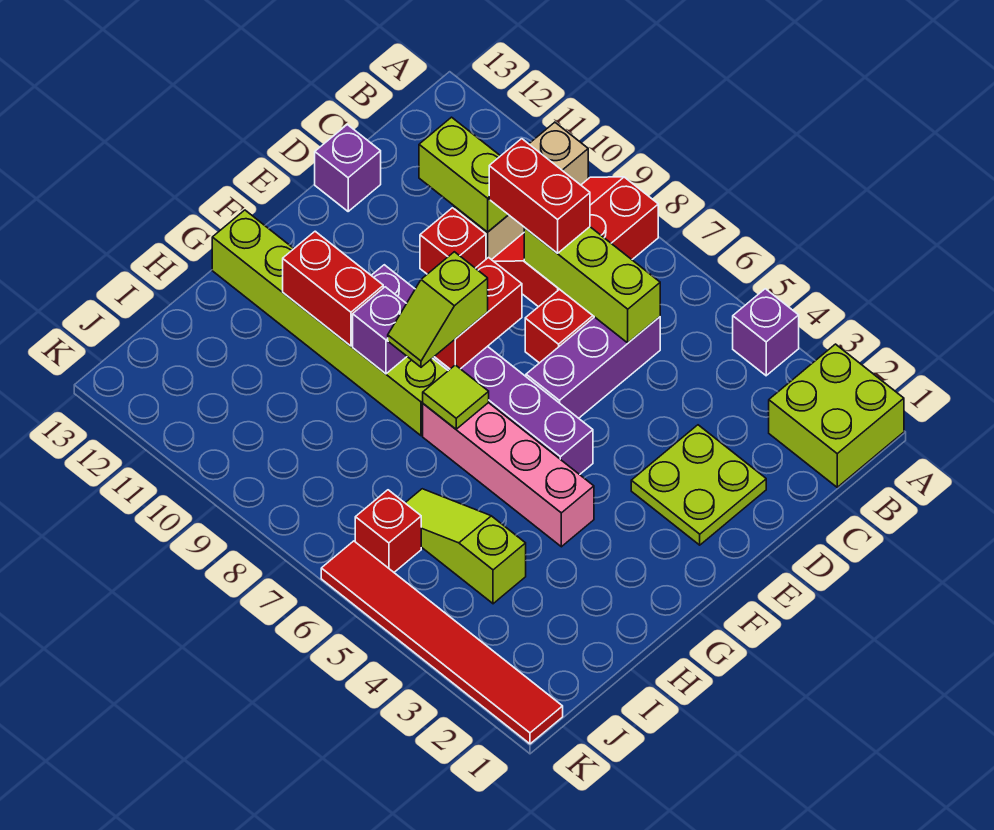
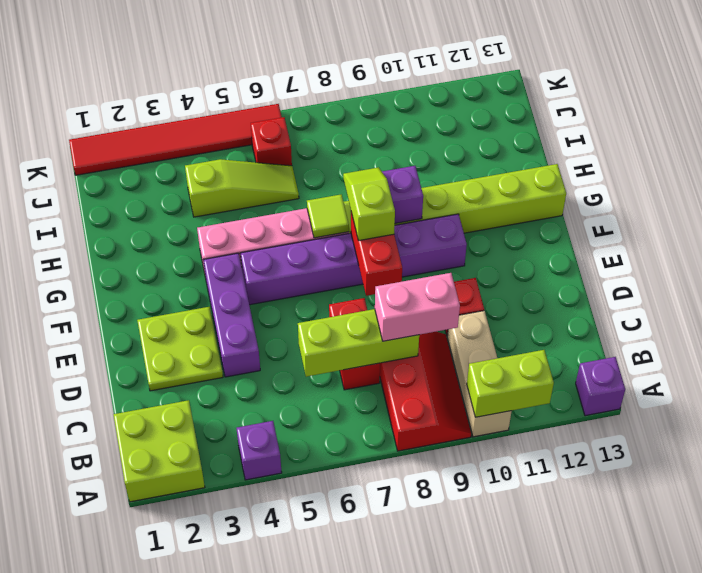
purple brick C6:E6 level 1 -> purple brick D4:F4 level 1
red brick C8:C9 level 3 -> pink brick C8:C9 level 3
lime brick C10:C11 level 2 -> lime brick A10:A11 level 2
purple brick D13 level 1 -> purple brick A13 level 1
red brick G10:G11 level 2 -> none

